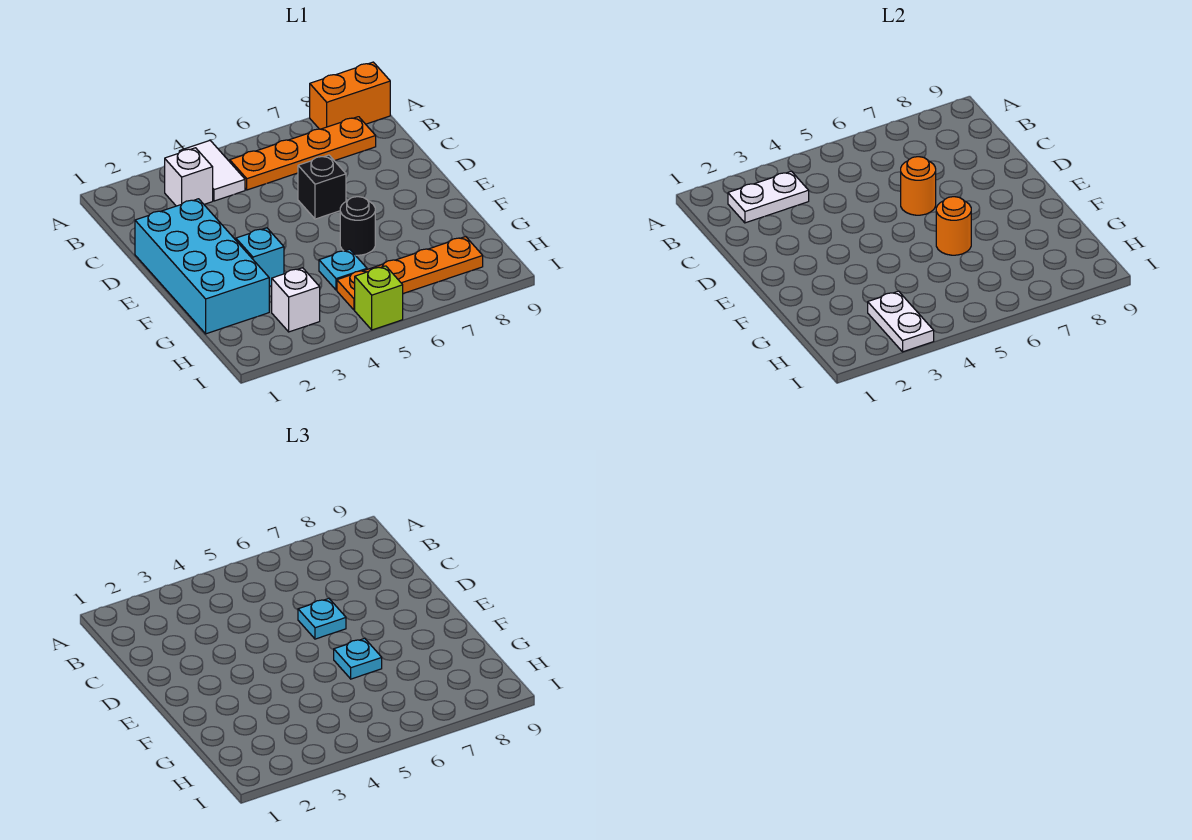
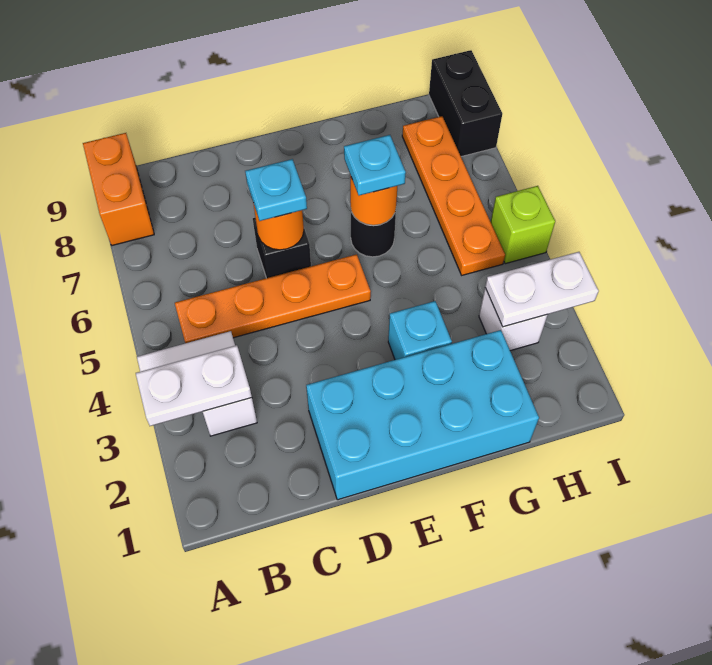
white plate B2:B3 level 2 -> white plate A3:B3 level 2
orange plate B5:B8 level 1 -> orange plate B5:E5 level 1
cyan plate G5 level 1 -> none
none -> black brick I8:I9 level 1

